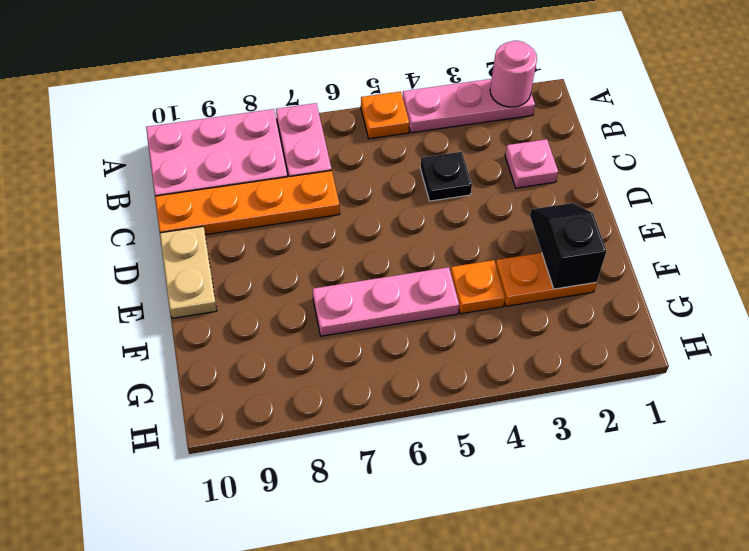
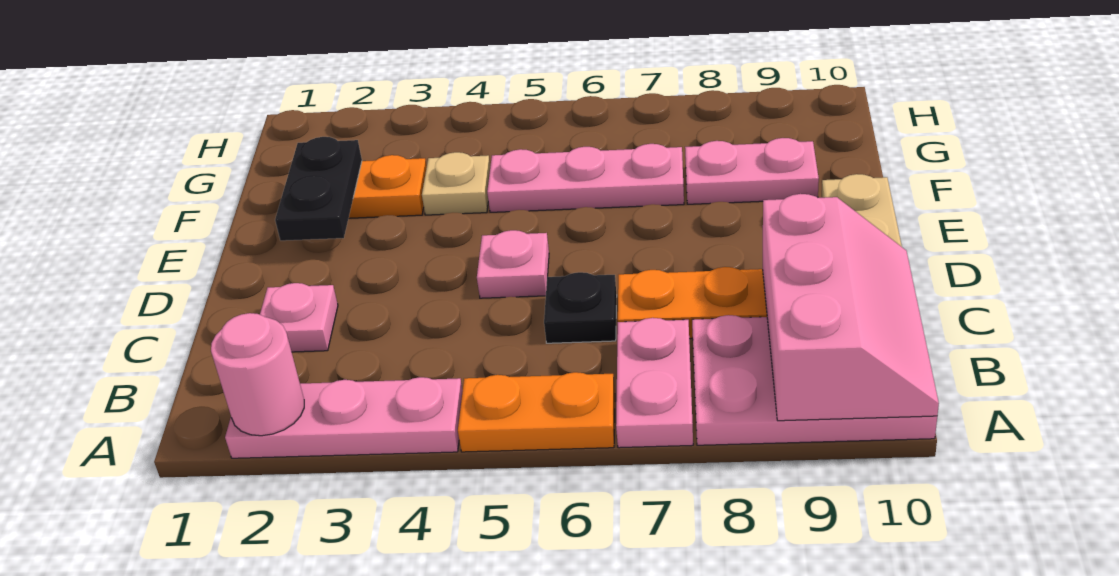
orange plate A5 level 1 -> orange plate A5:A6 level 1
none -> pink slope A9:C10 level 2 top 9
black plate C4 level 1 -> black plate C6 level 1
none -> pink plate D5 level 1
black slope E2:F2 level 2 top F -> black plate E2:F2 level 2
orange plate F4 level 1 -> tan plate F4 level 1
none -> pink plate F8:F9 level 1

